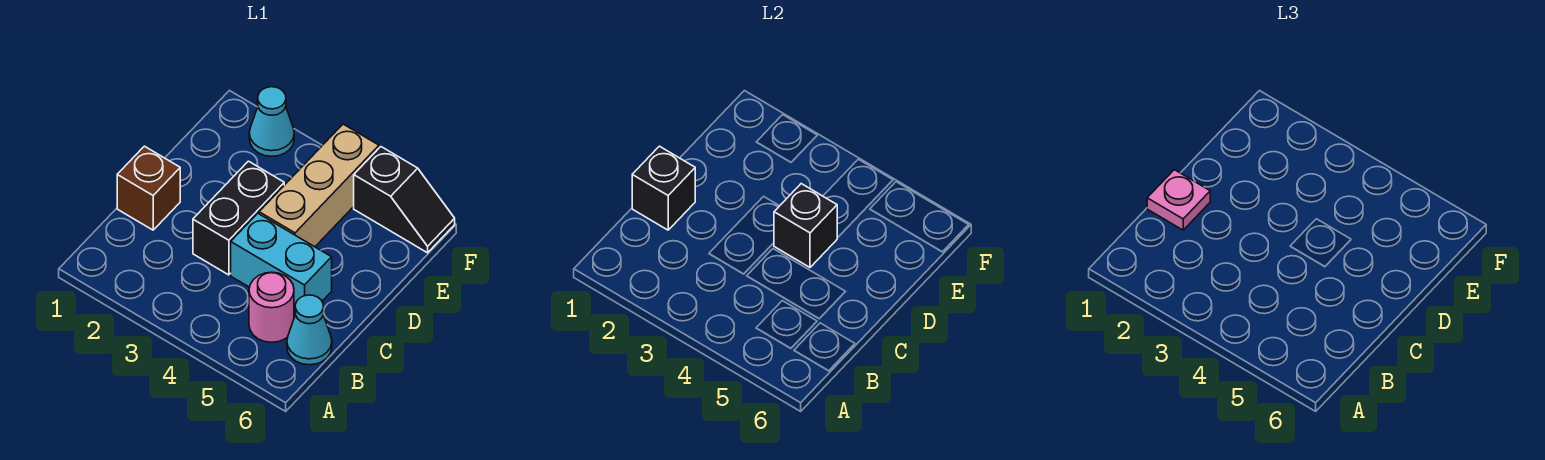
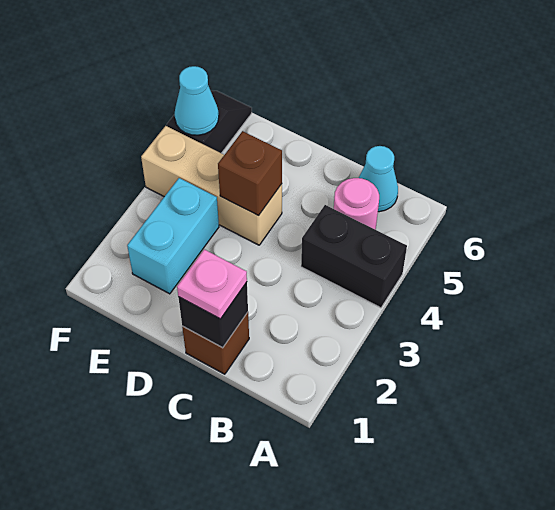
black brick C3:D3 level 1 -> black brick A4:B4 level 1
cyan brick C4:C5 level 1 -> cyan brick E2:E3 level 1
black brick D4 level 2 -> brown brick D4 level 2
cyan cone F2 level 1 -> cyan cone F5 level 2

